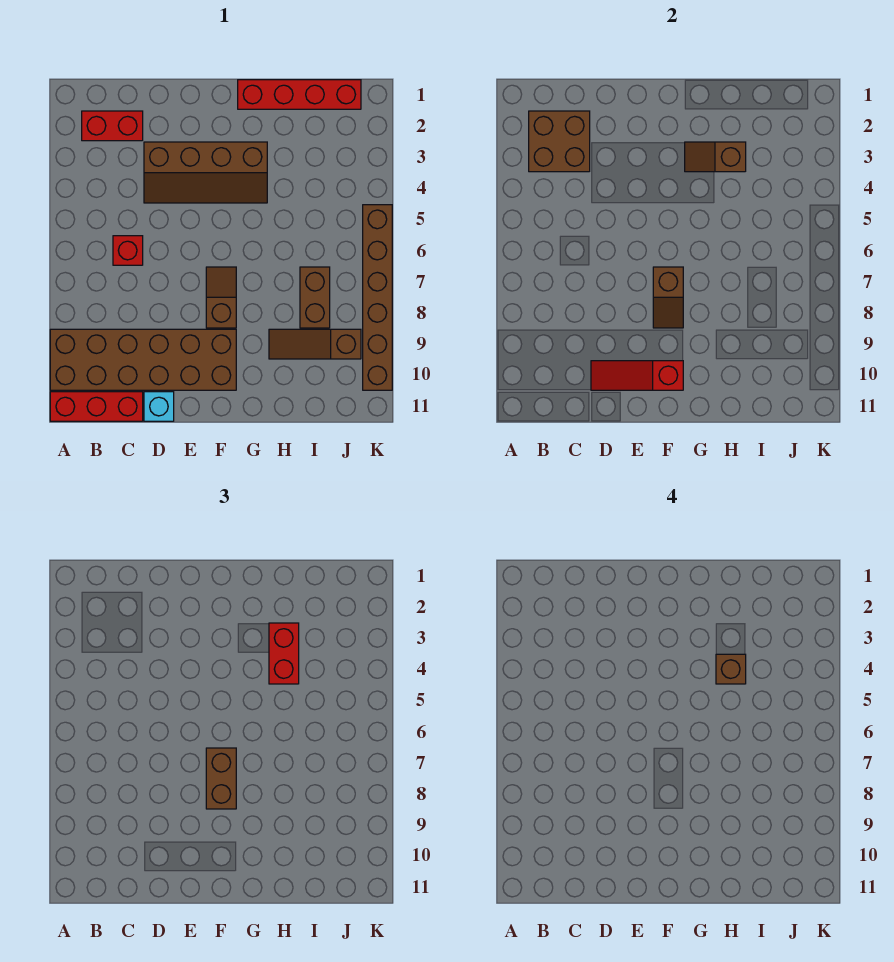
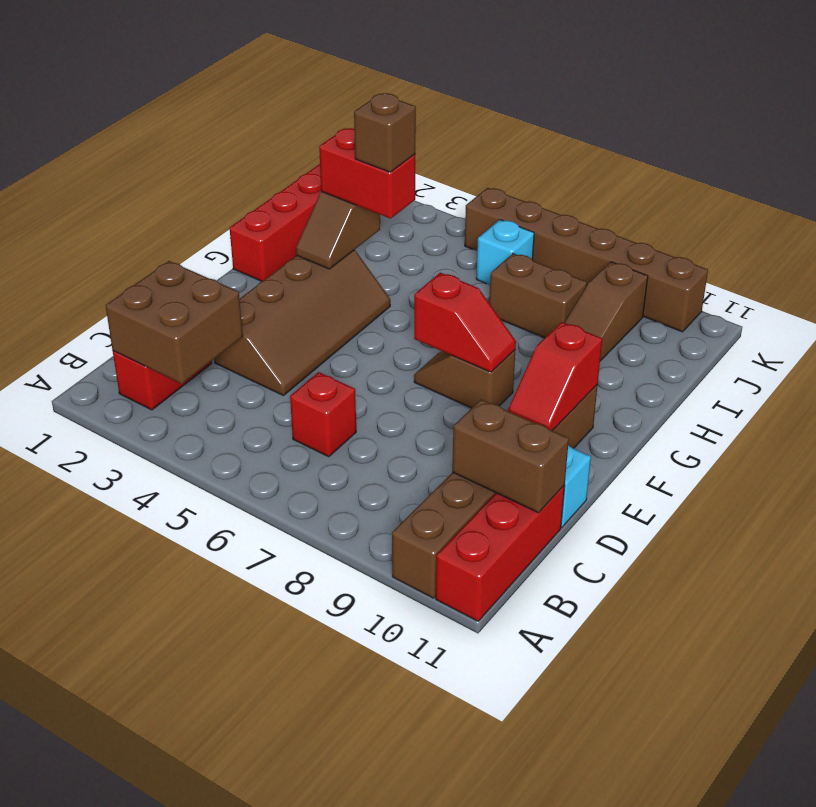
brown brick A9:F10 level 1 -> brown brick A10:F10 level 1
red slope D10:F10 level 2 top F -> red slope E10:F10 level 2 top F
brown slope F7:F8 level 2 top 7 -> red slope F7:F8 level 2 top 7
brown brick F7:F8 level 3 -> brown brick C10:C11 level 2
none -> cyan brick J6 level 1

